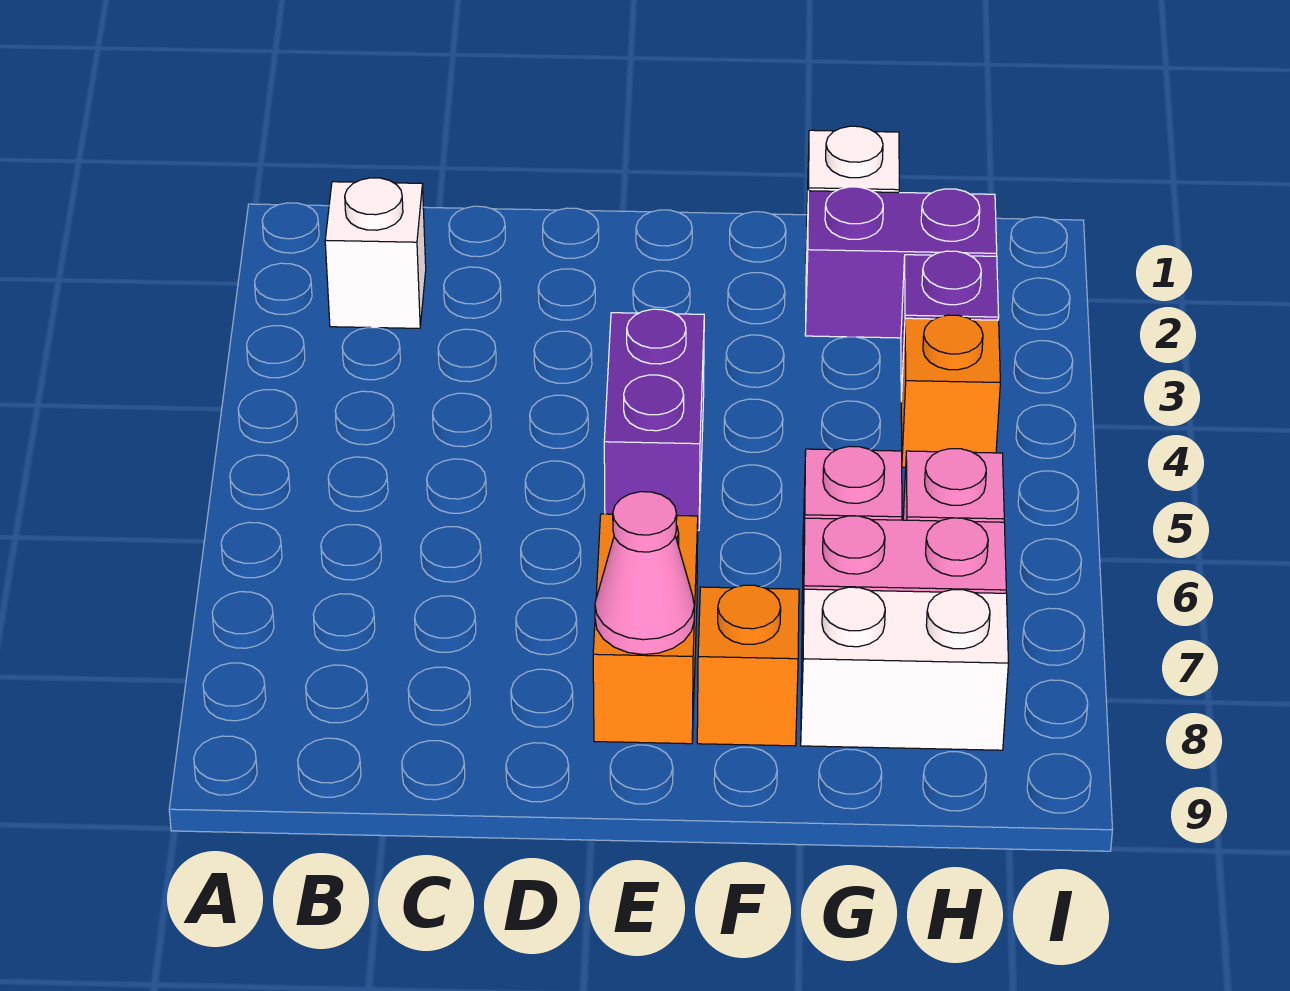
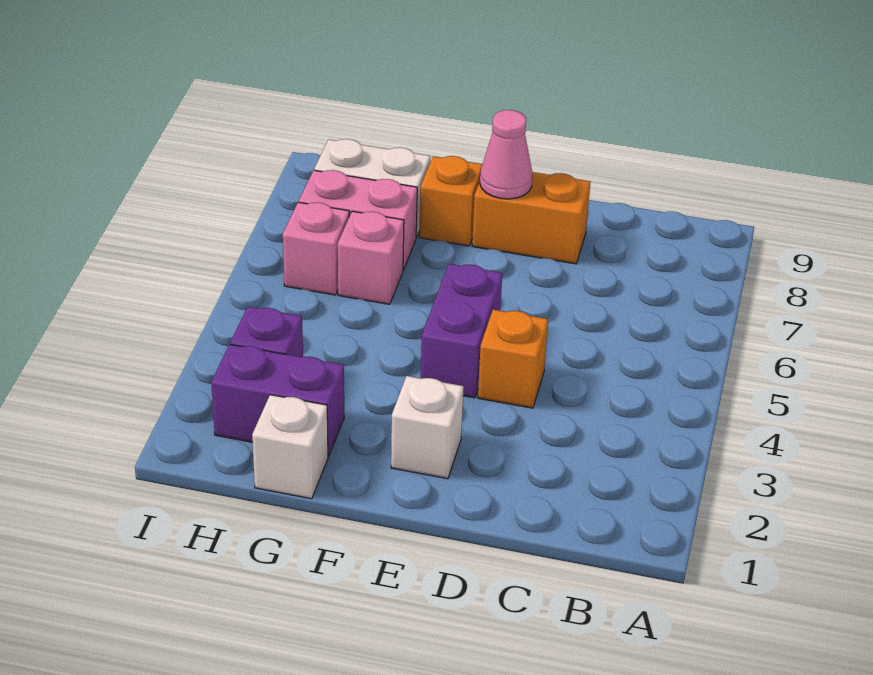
white brick B2 level 1 -> white brick E2 level 1
orange brick E7:E8 level 1 -> orange brick D8:E8 level 1
orange brick H4 level 1 -> orange brick D4 level 1

